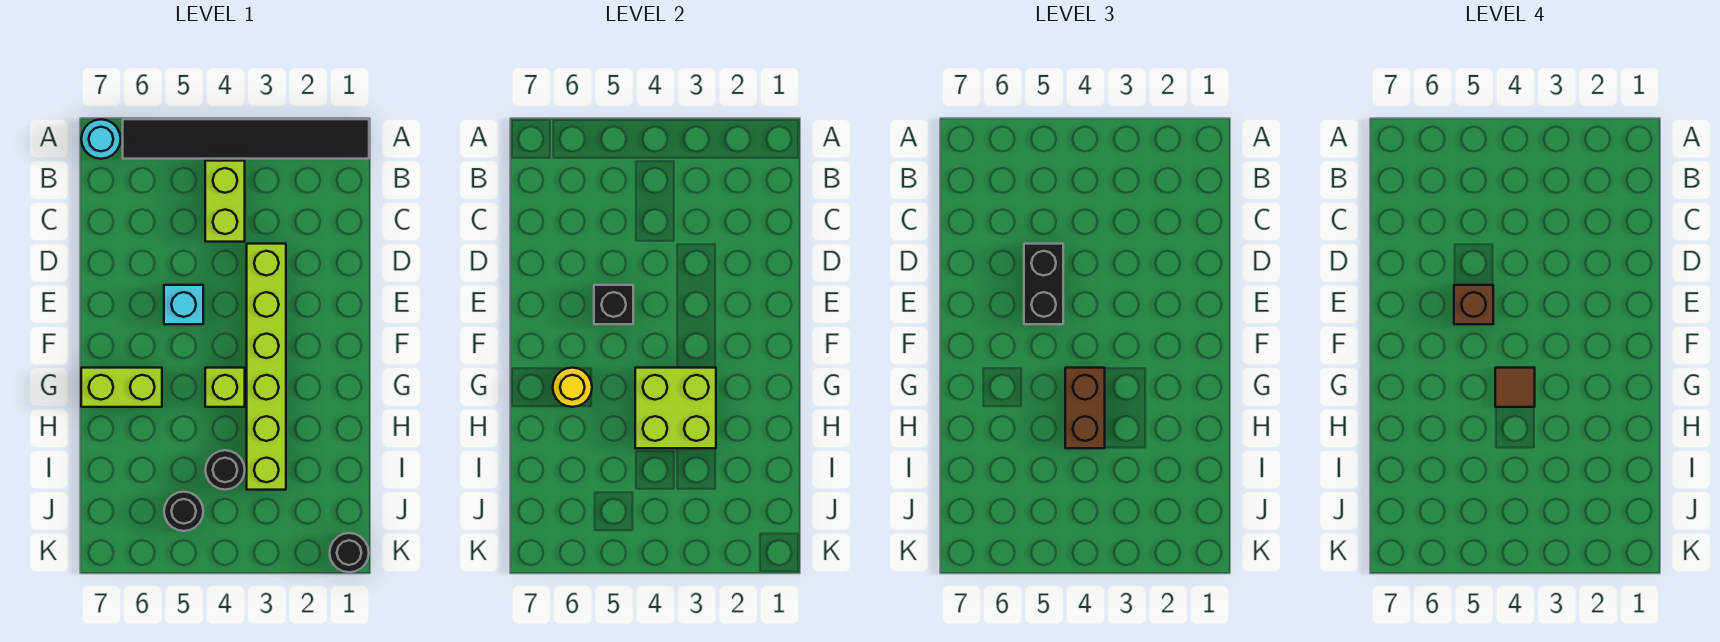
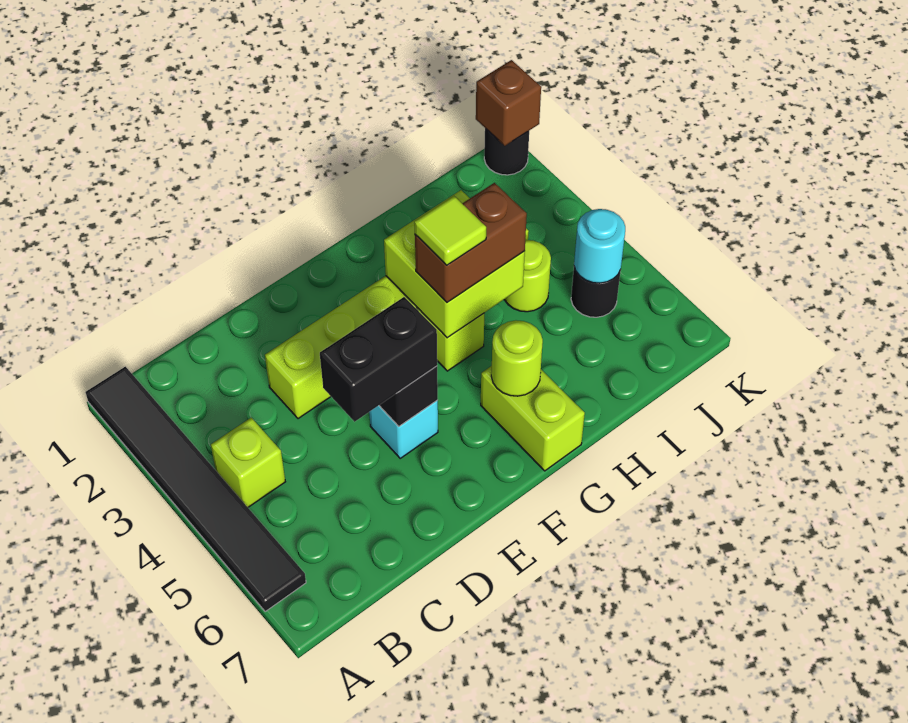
cyan round brick A7 level 1 -> cyan round brick J5 level 2
lime brick B4:C4 level 1 -> lime brick B4 level 1
brown brick E5 level 4 -> brown brick K1 level 2
brown tile G4 level 4 -> lime tile G4 level 4
yellow round brick G6 level 2 -> lime round brick G6 level 2
black round brick I4 level 1 -> lime round brick I4 level 1

